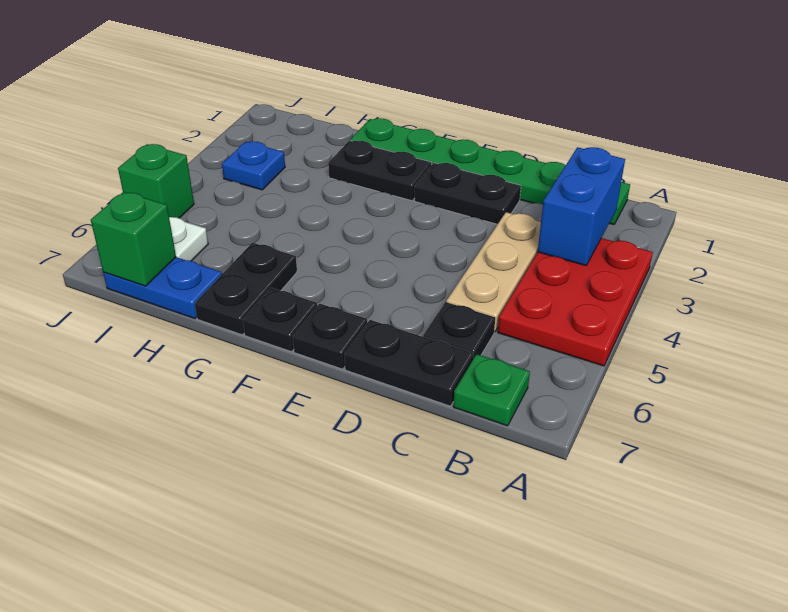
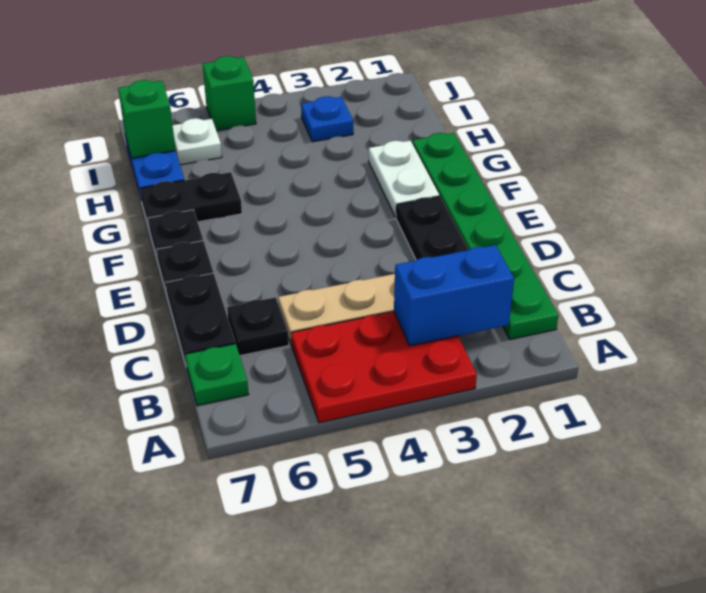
black plate F2:G2 level 1 -> white plate F2:G2 level 1

